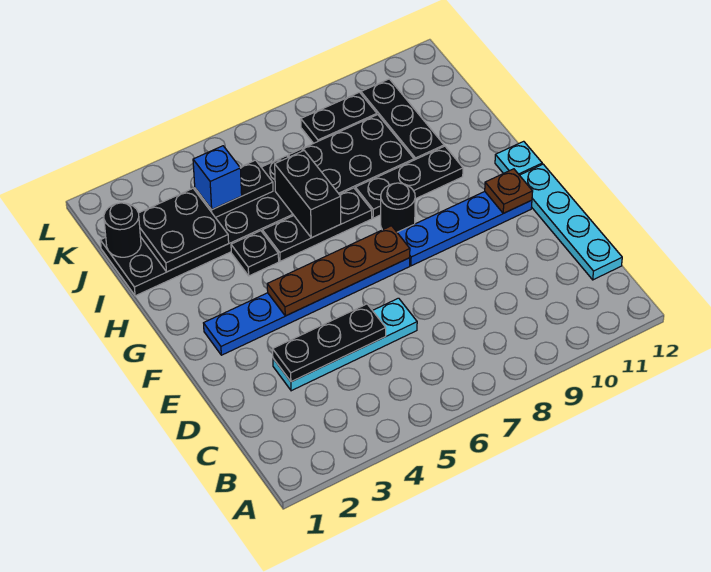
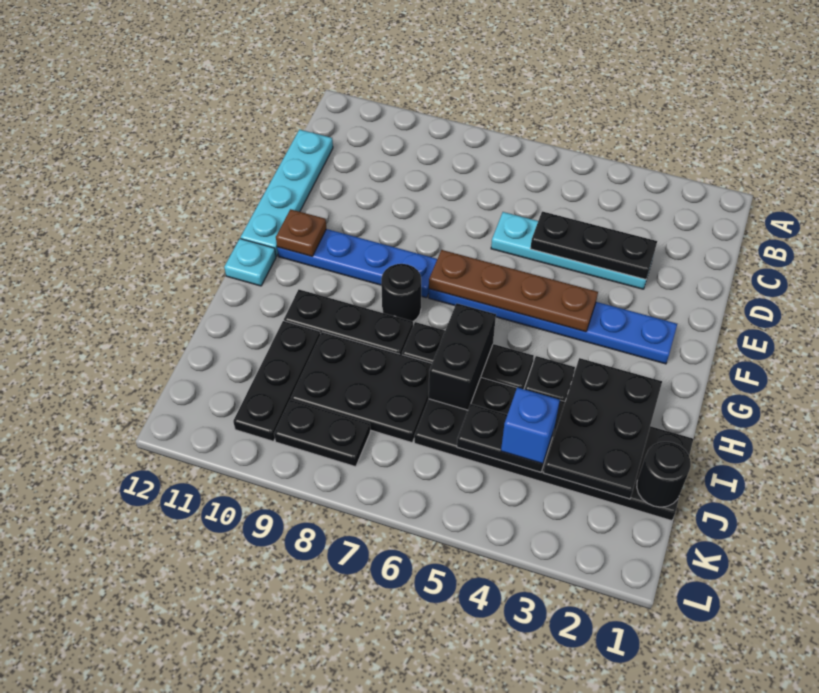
black plate I2:J3 level 2 -> black plate H2:J3 level 2

